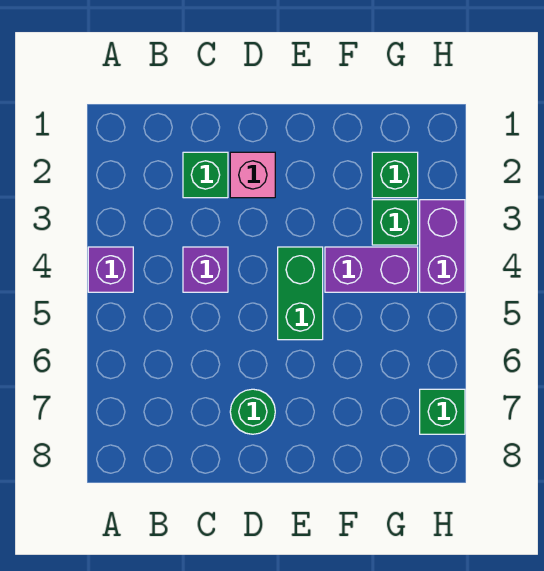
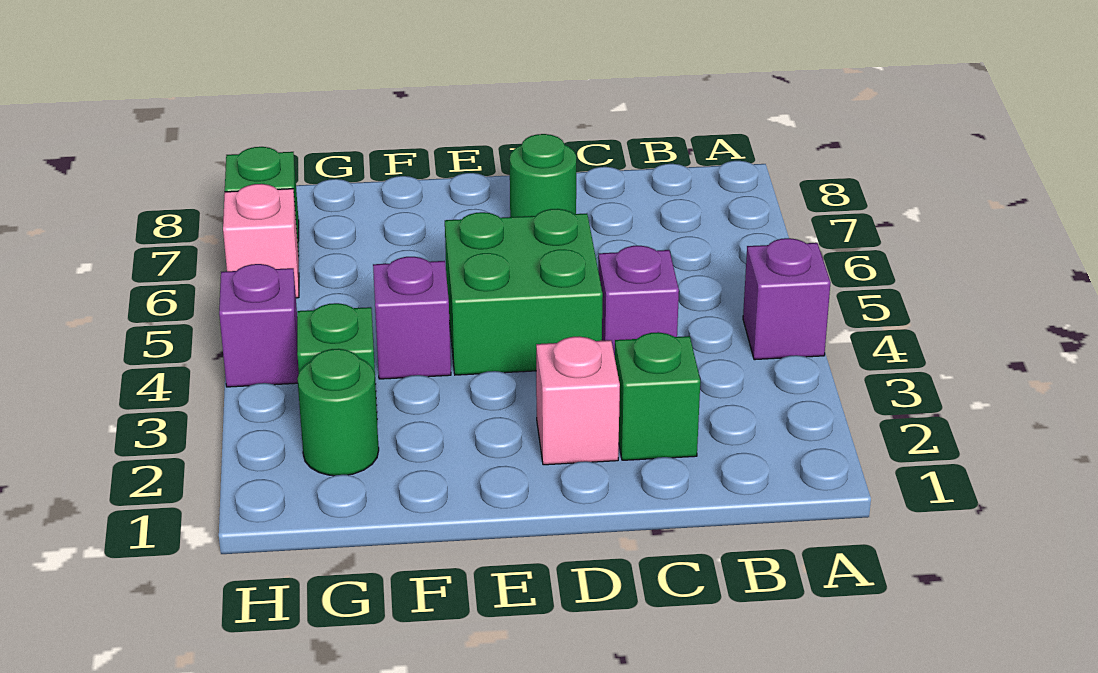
green brick E4:E5 level 1 -> green brick D4:E5 level 1
purple brick F4:G4 level 1 -> purple brick F4 level 1
green brick G2 level 1 -> green round brick G2 level 1
purple brick H3:H4 level 1 -> purple brick H4 level 1
none -> pink brick H6 level 1

